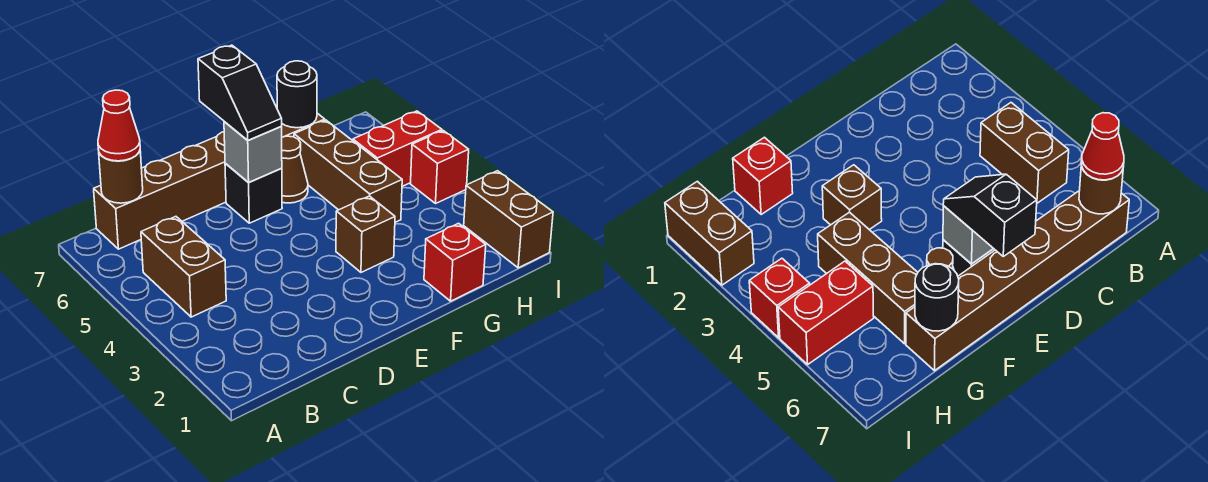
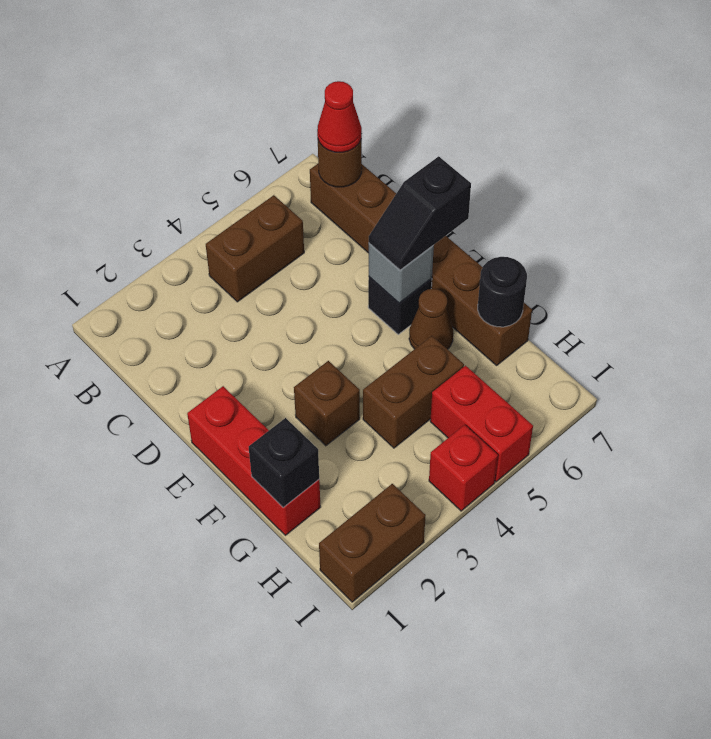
red brick G1 level 1 -> red brick E1:G1 level 1
none -> black brick G1 level 2
brown brick G4:G6 level 1 -> brown brick G4:G5 level 1

